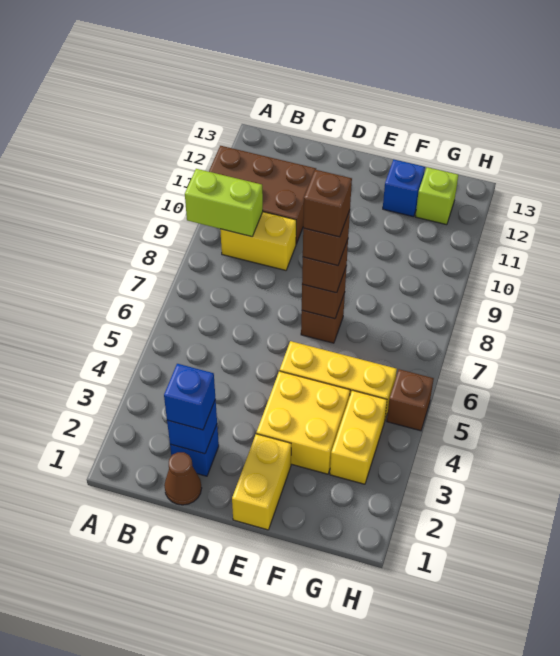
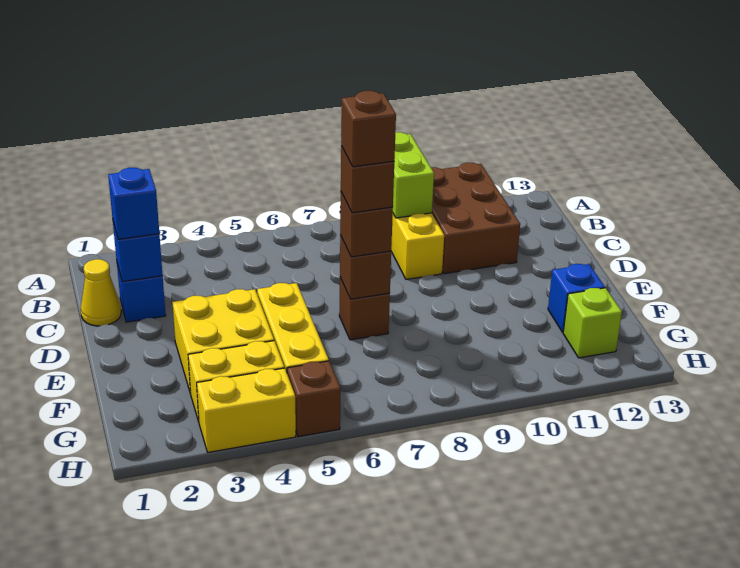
brown cone C1 level 1 -> yellow cone C1 level 1
yellow brick E1:E2 level 1 -> yellow brick H3:H4 level 1

